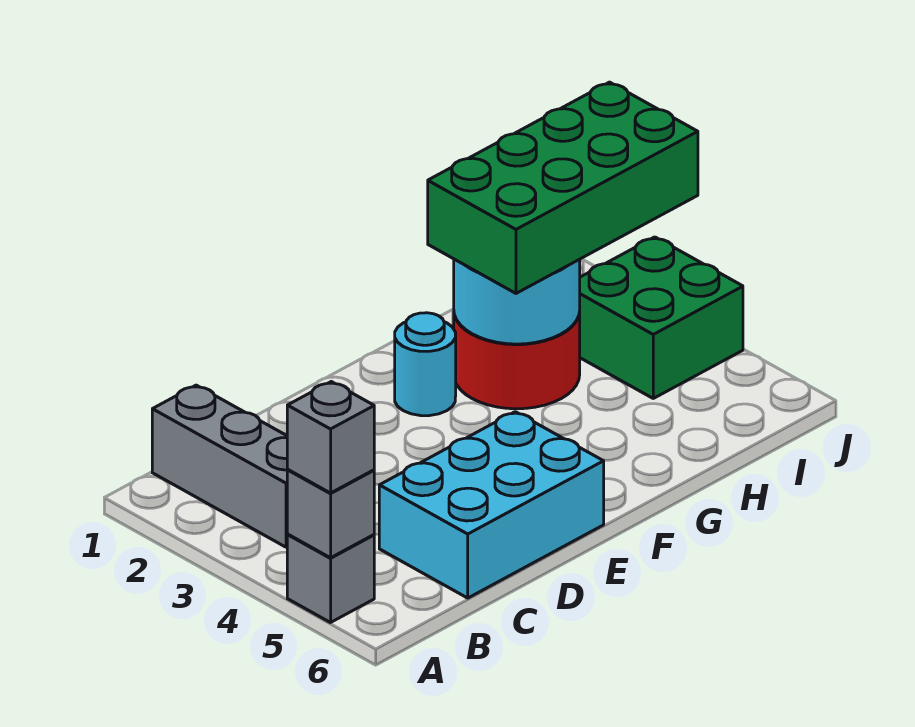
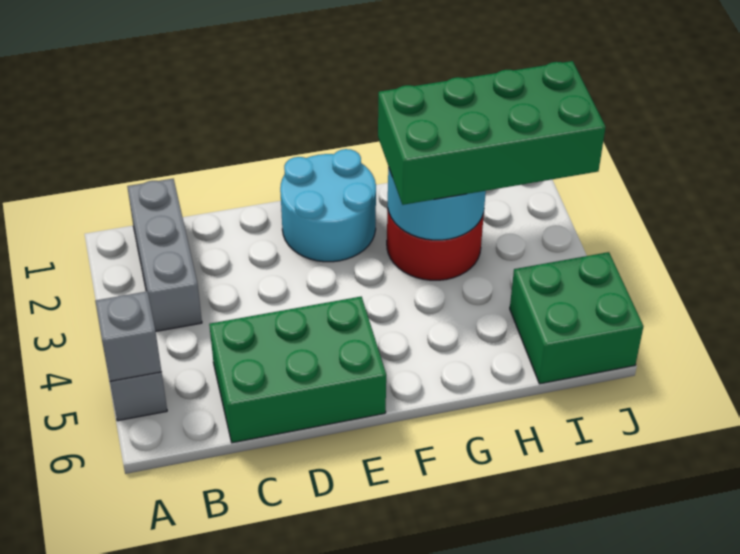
grey brick A5 level 3 -> none
cyan brick C5:E6 level 1 -> green brick C5:E6 level 1
cyan round brick F2 level 1 -> cyan round brick E1:F2 level 1
green brick I3:J4 level 1 -> green brick I5:J6 level 1

